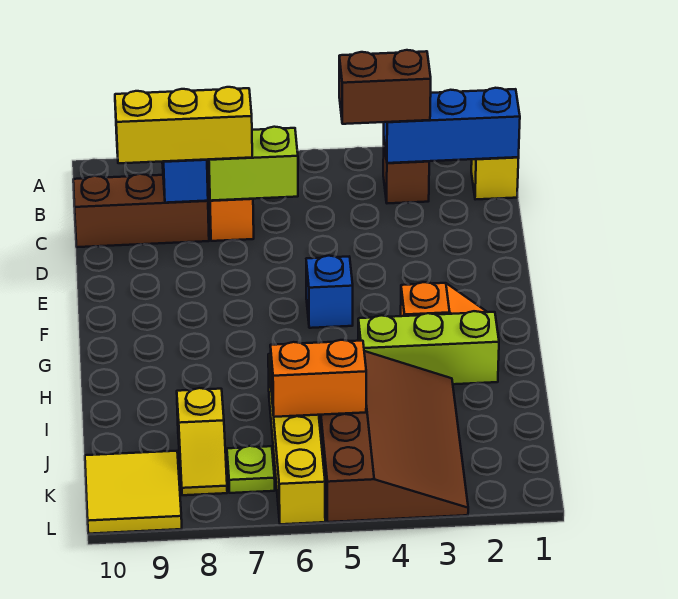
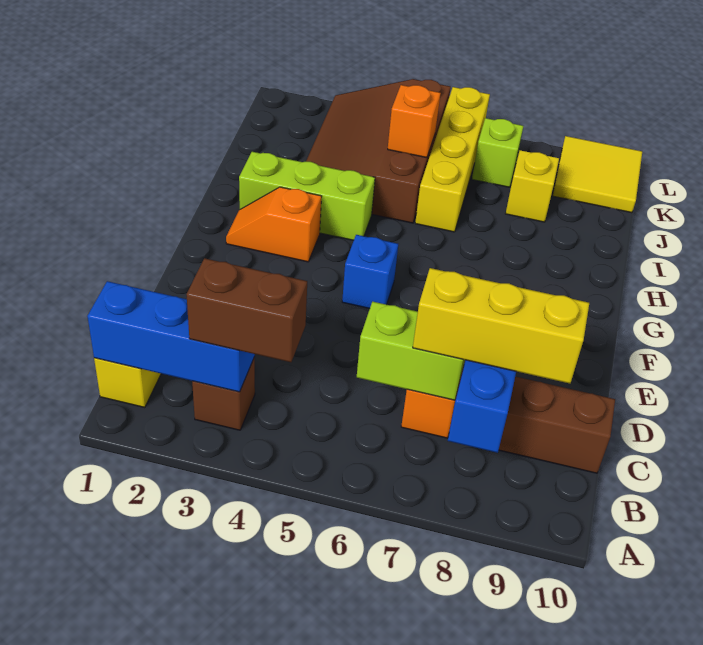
orange brick J5:J6 level 2 -> orange brick J5 level 2
lime plate K7 level 1 -> lime brick K7 level 1

